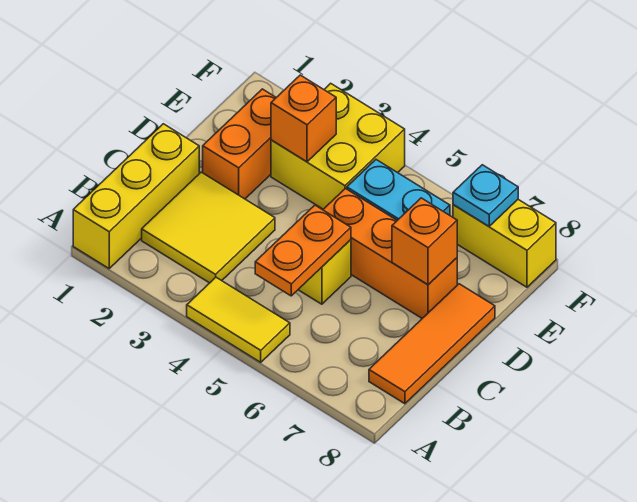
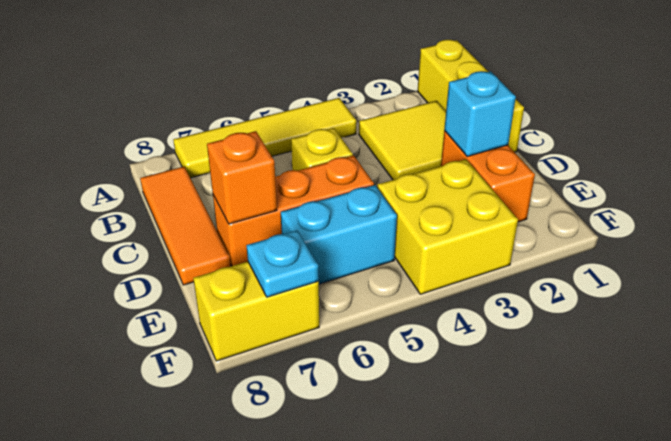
yellow tile A4:A5 level 1 -> yellow tile A4:A7 level 1
orange plate B5:C5 level 2 -> none
none -> cyan brick D2 level 2
orange brick E3 level 2 -> none

